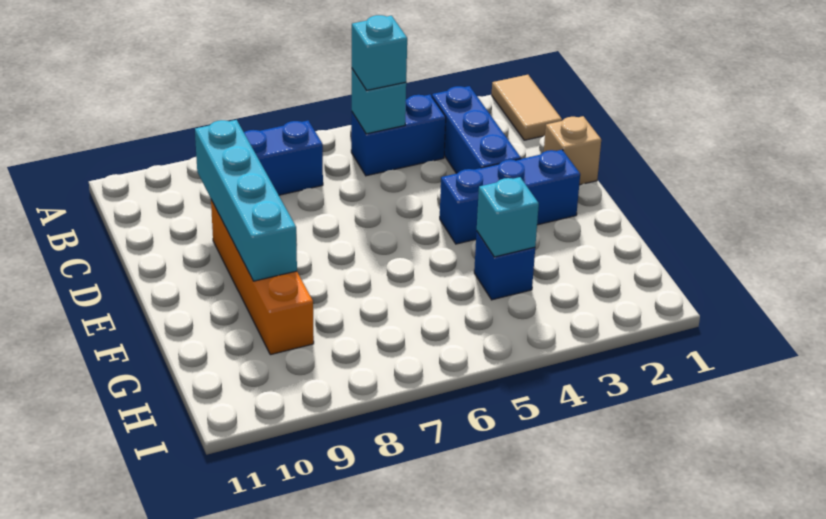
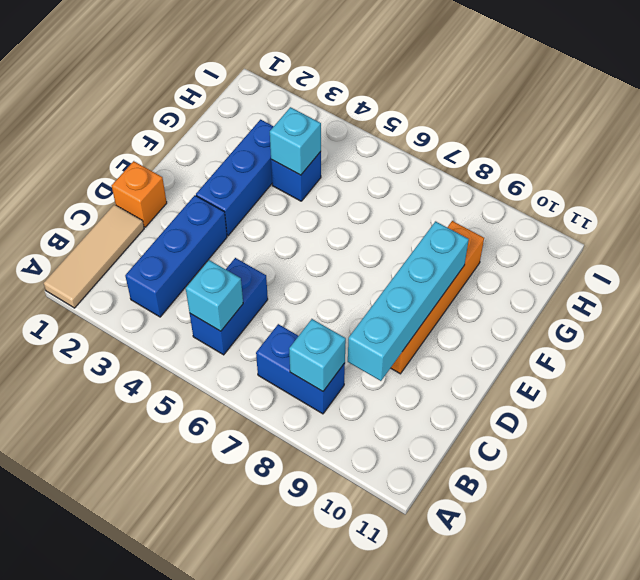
tan tile A1:B1 level 1 -> tan tile A1:C1 level 1
blue brick B4:B5 level 1 -> blue brick B5:C5 level 1
cyan brick B5 level 3 -> cyan brick B8 level 2
tan brick D1 level 1 -> orange brick D1 level 1
blue brick E2:E4 level 1 -> blue brick E3:G3 level 1

